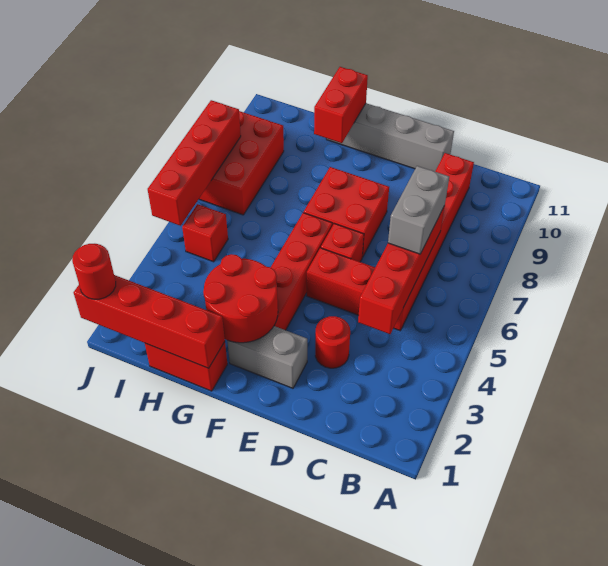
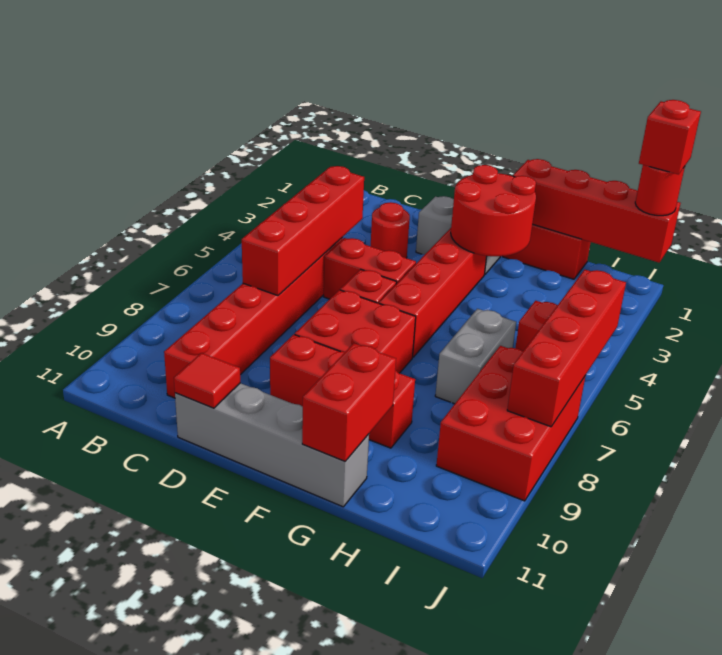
grey brick C6:C7 level 3 -> grey brick H6:H7 level 1
none -> red tile D11 level 2
none -> red brick E9:G9 level 1
none -> red brick J1 level 4

